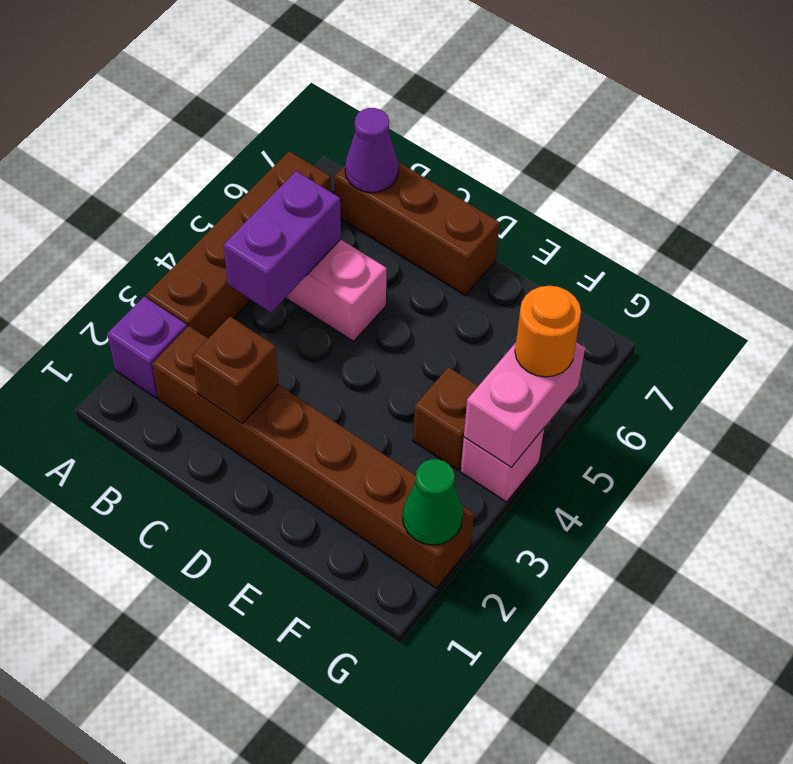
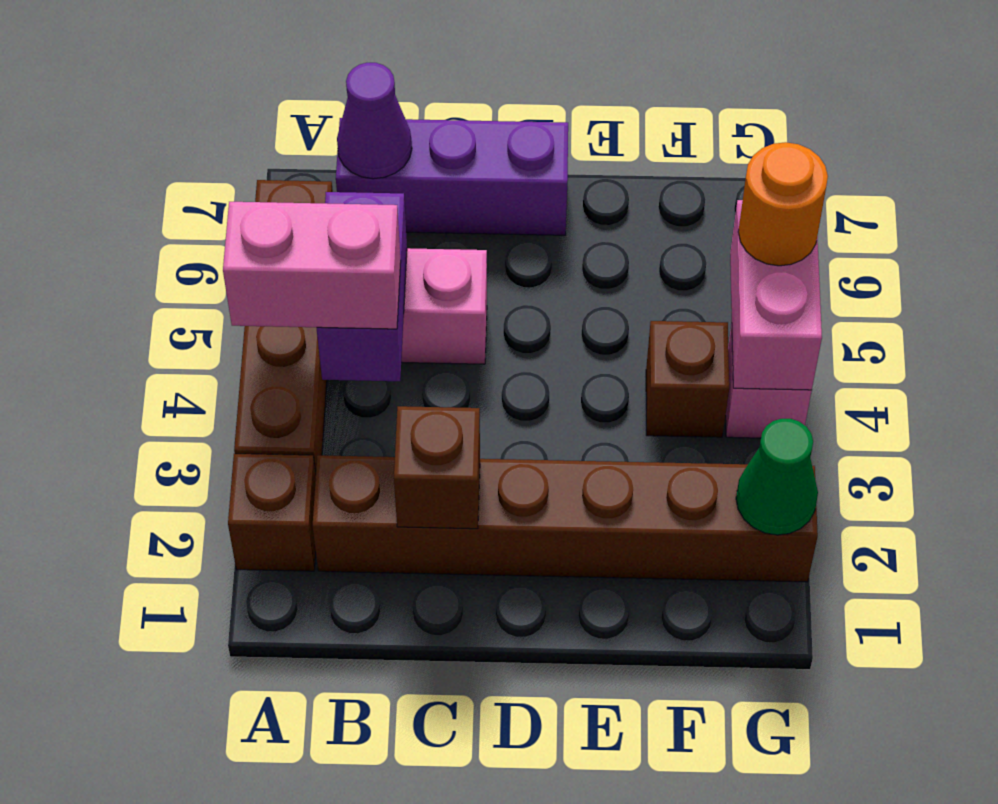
purple brick A2 level 1 -> brown brick A2 level 1
none -> pink brick A4:B4 level 3
brown brick B7:D7 level 1 -> purple brick B7:D7 level 1

